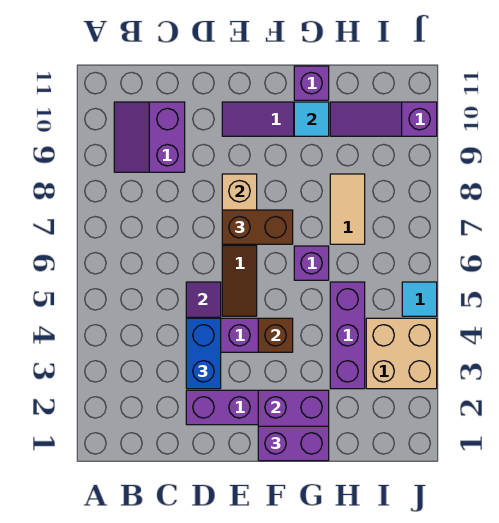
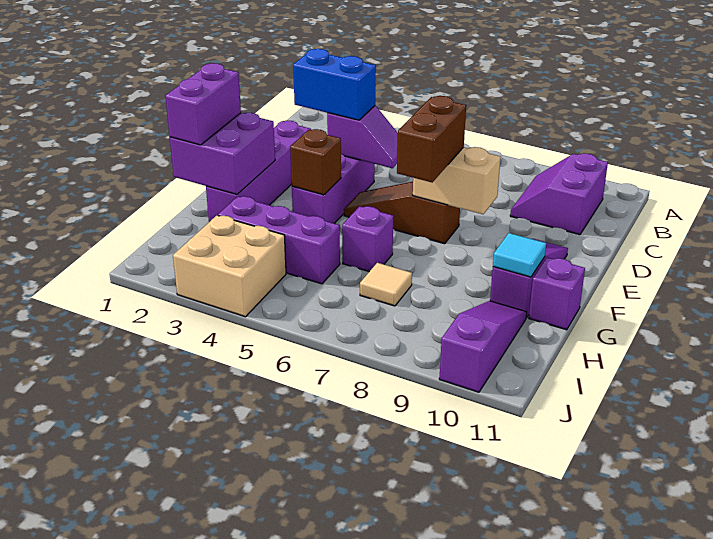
purple slope B9:C10 level 1 top C -> purple slope B9:C10 level 1 top 10
tan tile H7:H8 level 1 -> tan tile H7 level 1
cyan tile J5 level 1 -> none

